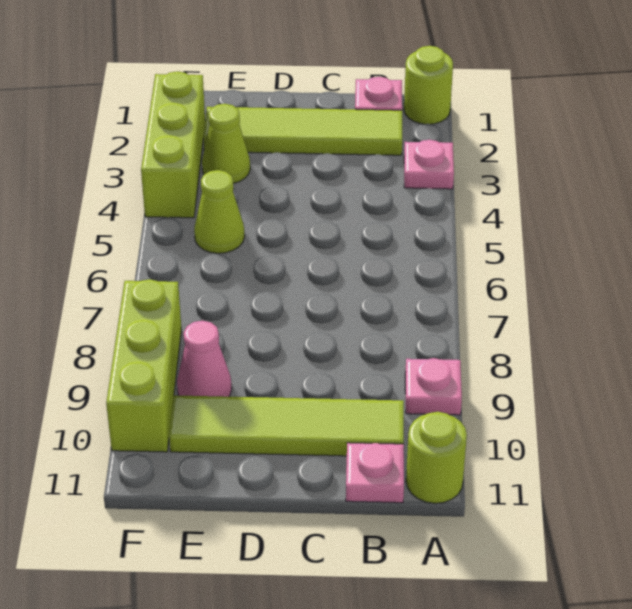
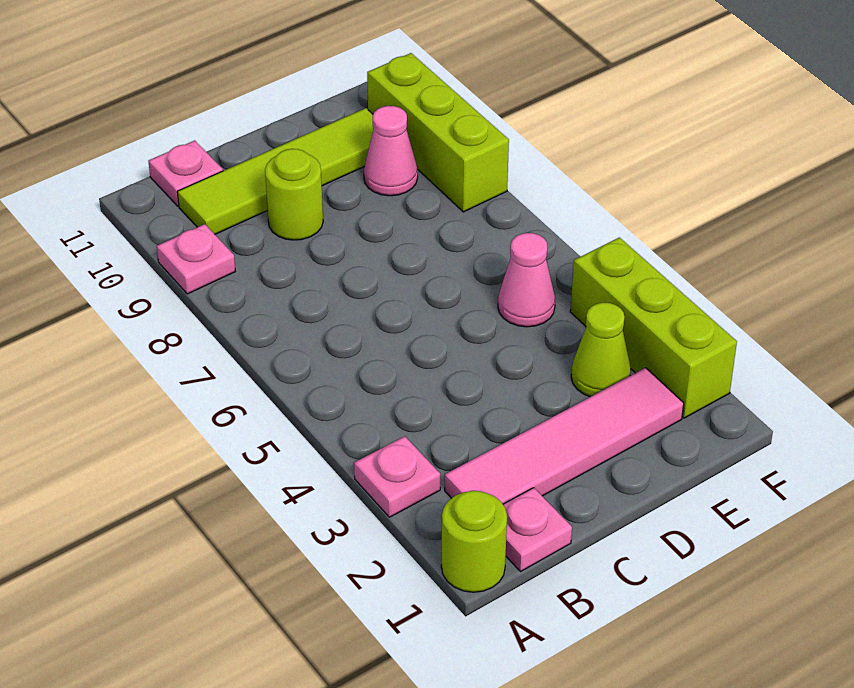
lime round brick A11 level 1 -> lime round brick C9 level 1
lime tile B2:E2 level 1 -> pink tile B2:E2 level 1
lime cone E5 level 1 -> pink cone E5 level 1

